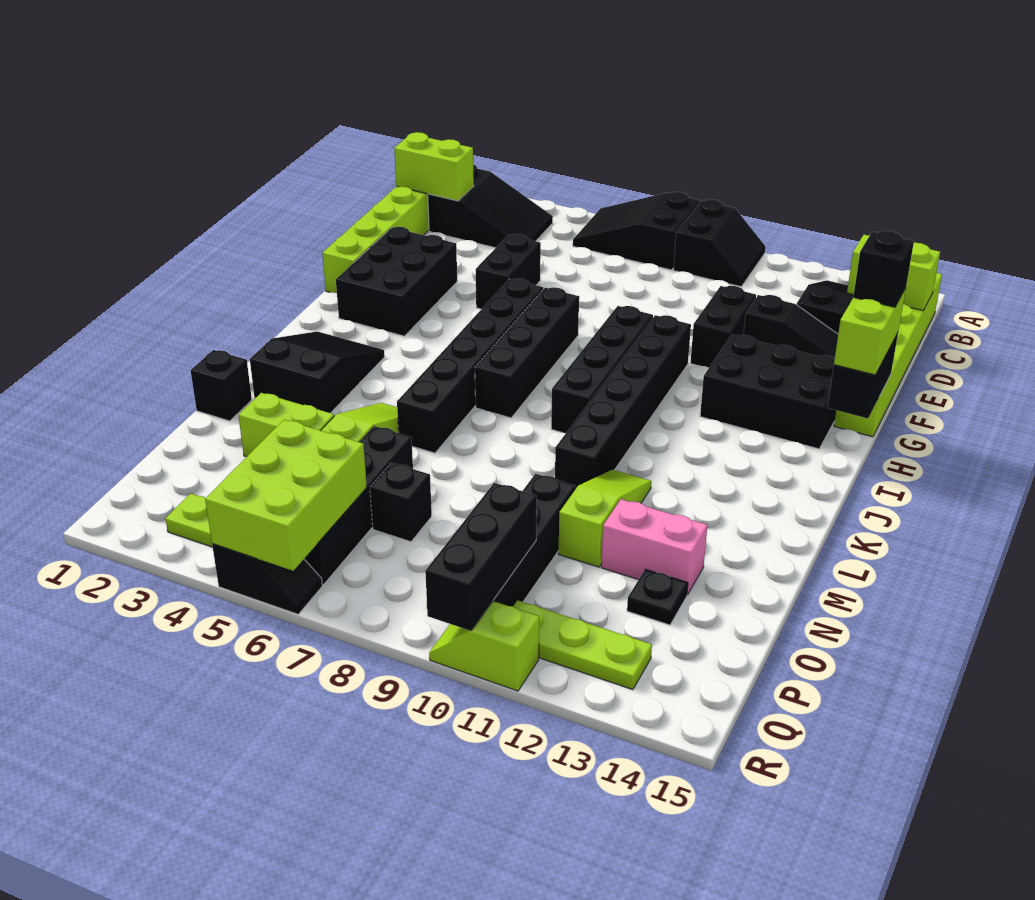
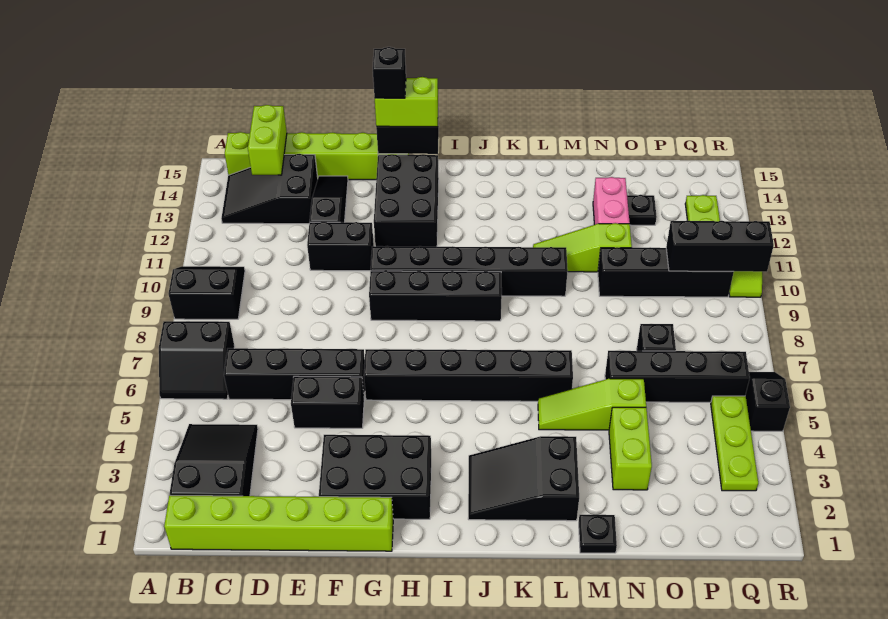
black slope A6:B8 level 1 top 8 -> black slope A6:B7 level 1 top 7
lime brick C1:C2 level 2 -> none
black brick G7:J7 level 1 -> black brick C6:F6 level 1
black brick M1 level 1 -> black plate M1 level 1
lime brick P5:R6 level 2 -> none

